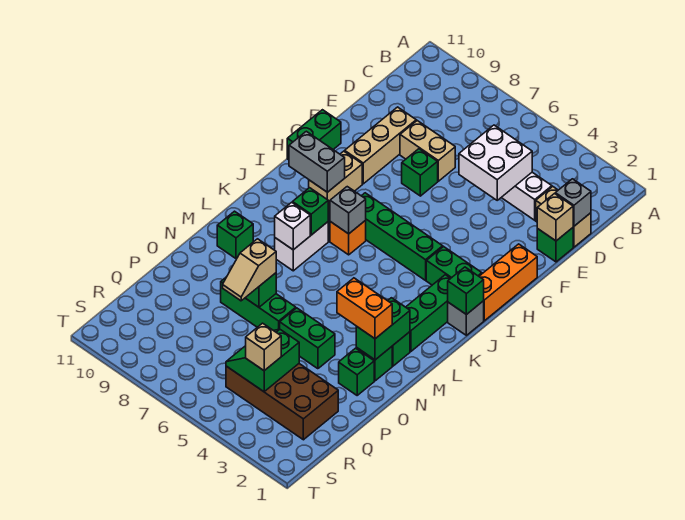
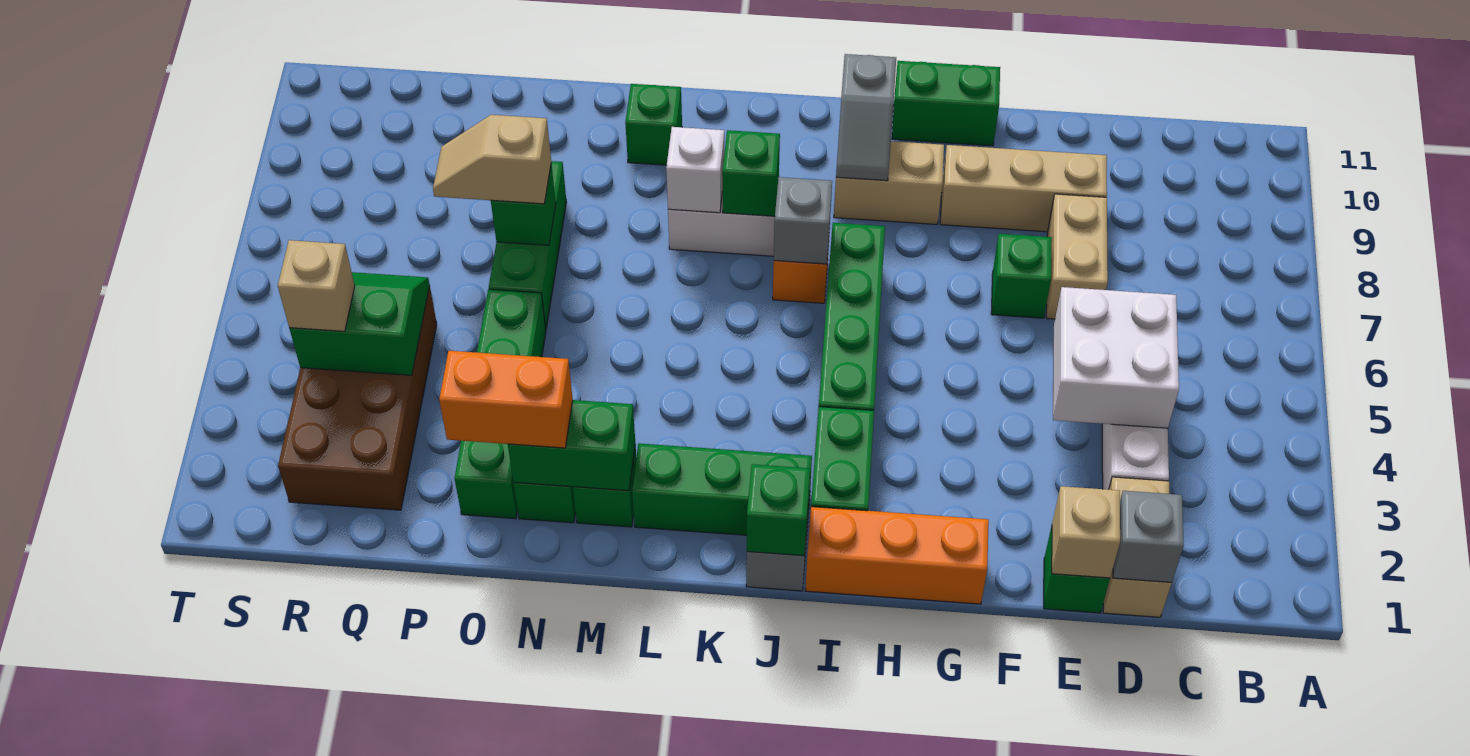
grey brick I9:I10 level 2 -> grey slope I9:I10 level 2 top 10
orange brick N2:N3 level 3 -> orange brick N2:O2 level 3

